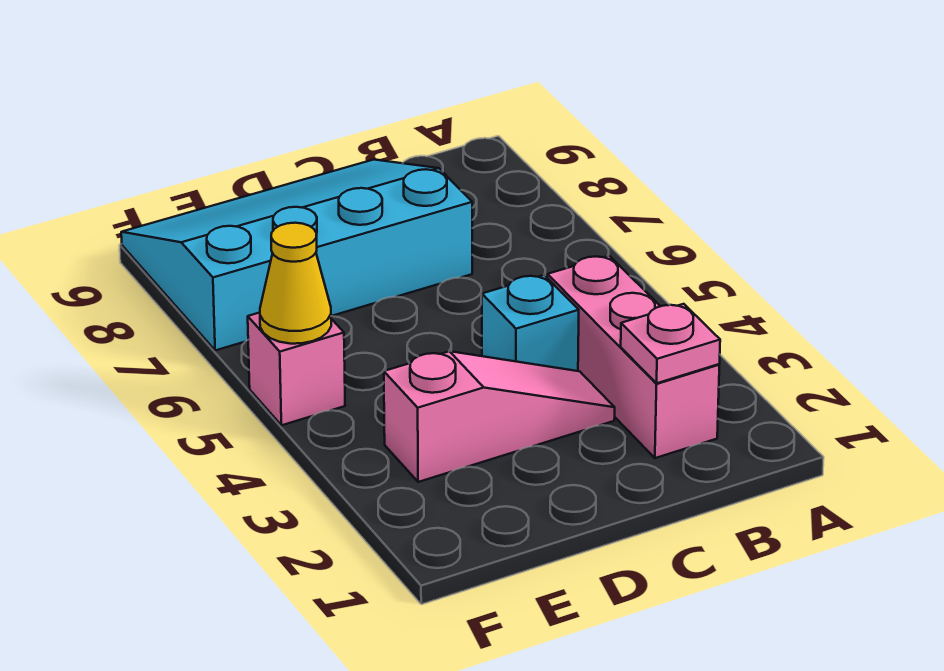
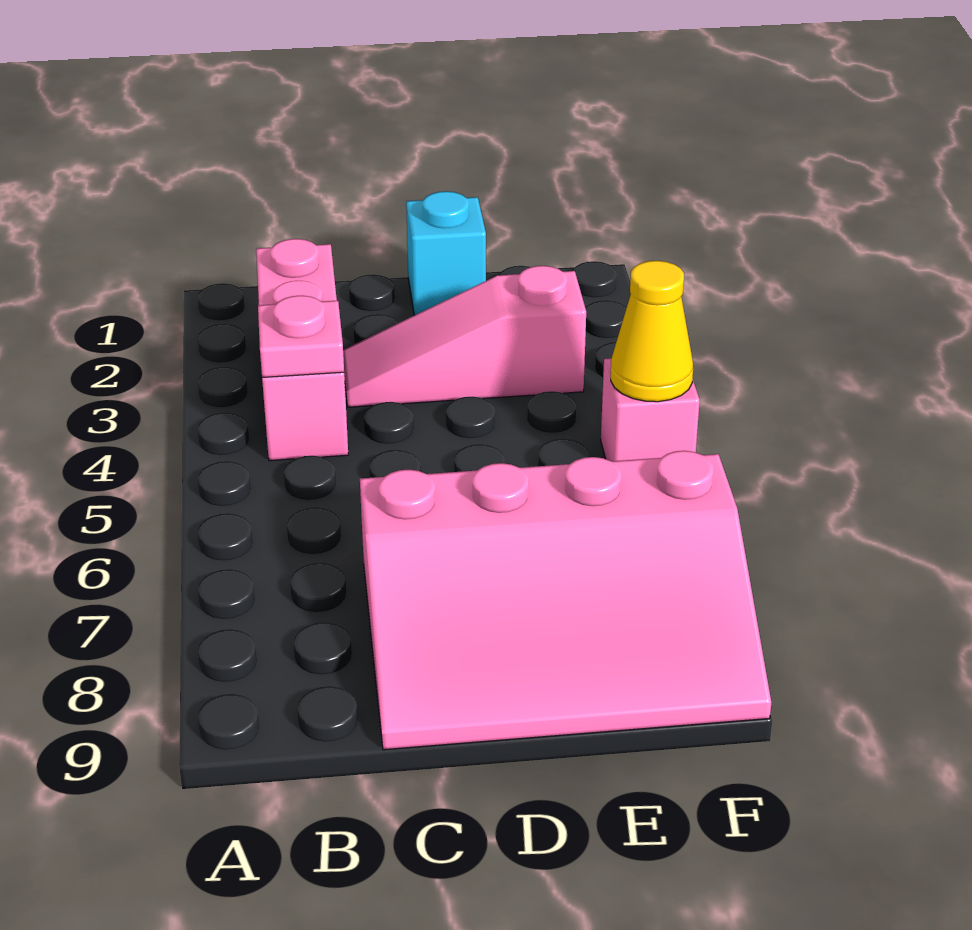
pink plate B2 level 2 -> pink plate B4 level 2
cyan brick C4 level 1 -> cyan brick D1 level 1
cyan slope C7:F9 level 1 top 7 -> pink slope C7:F9 level 1 top 7

